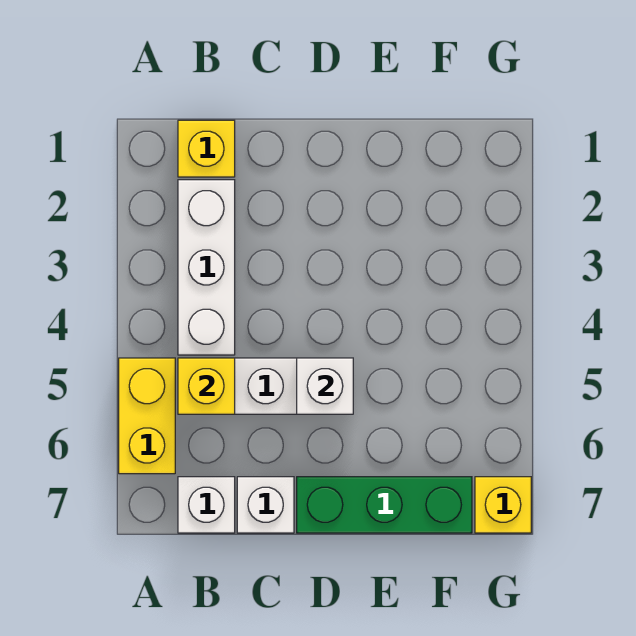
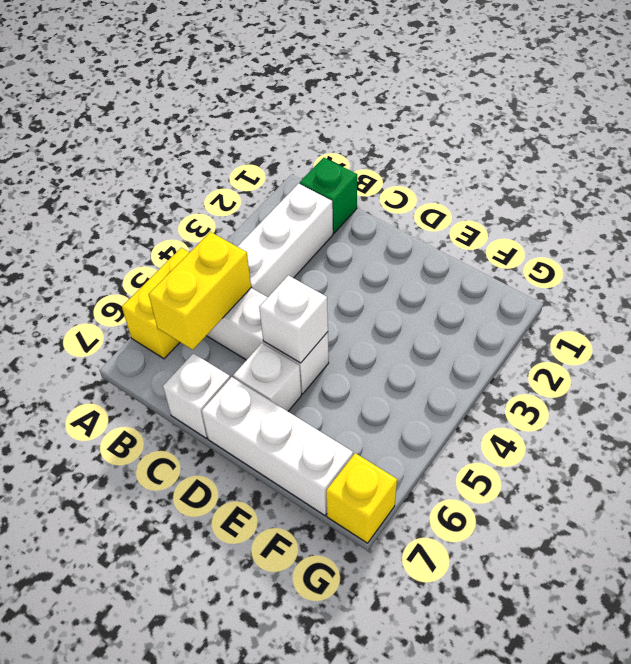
yellow brick B1 level 1 -> green brick B1 level 1
yellow brick B5 level 2 -> yellow brick B5:B6 level 2
white brick B7 level 1 -> white brick D6 level 1
green brick D7:F7 level 1 -> white brick D7:F7 level 1

